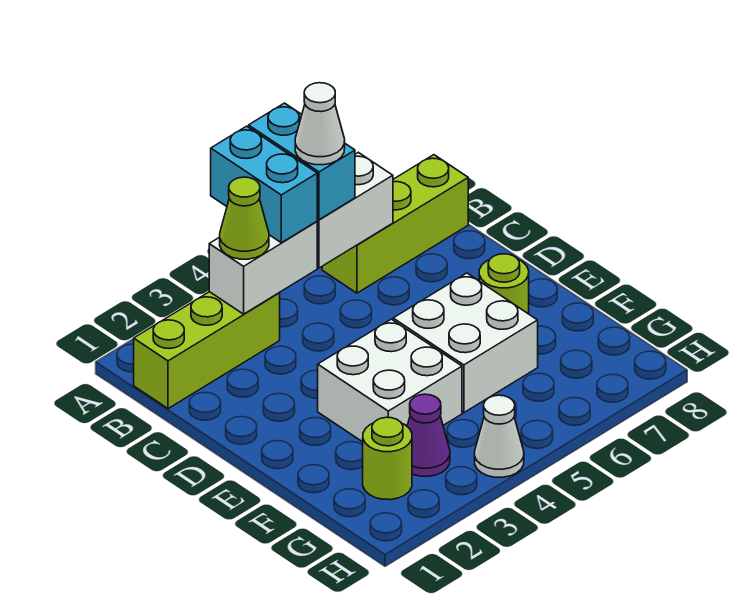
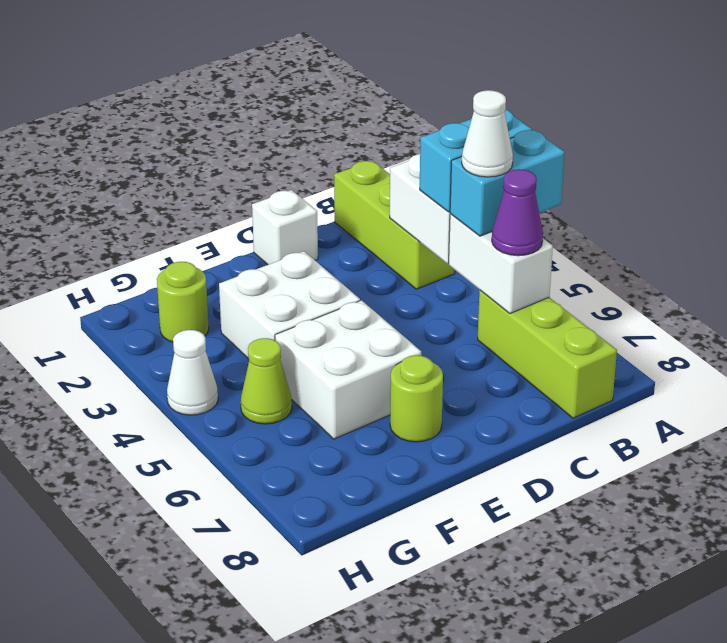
lime cone B3 level 3 -> lime cone G5 level 1
none -> white brick D1 level 1
purple cone G3 level 1 -> purple cone B6 level 3

